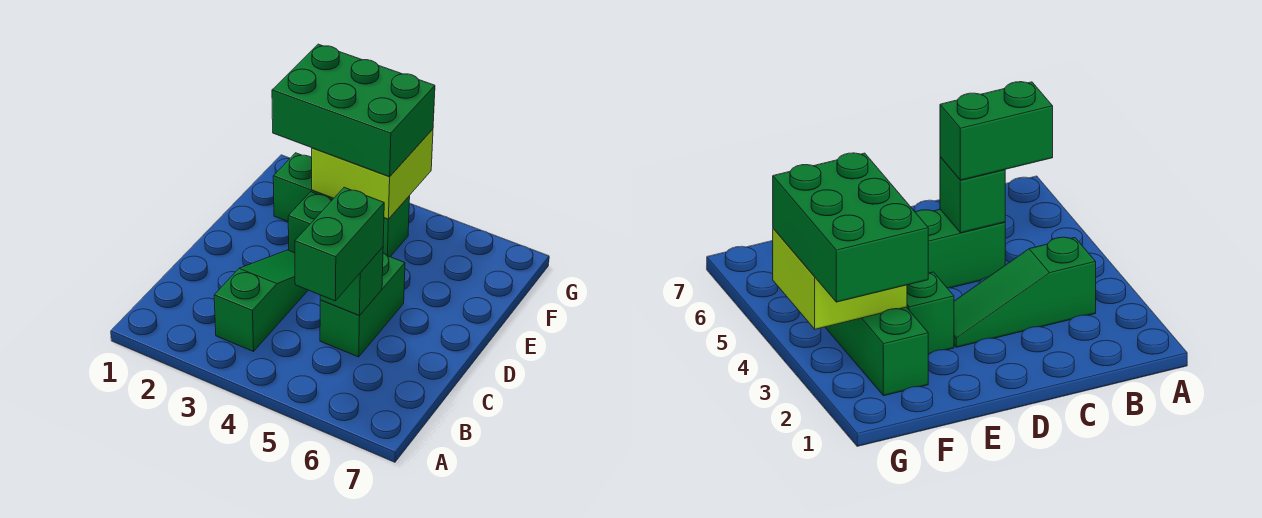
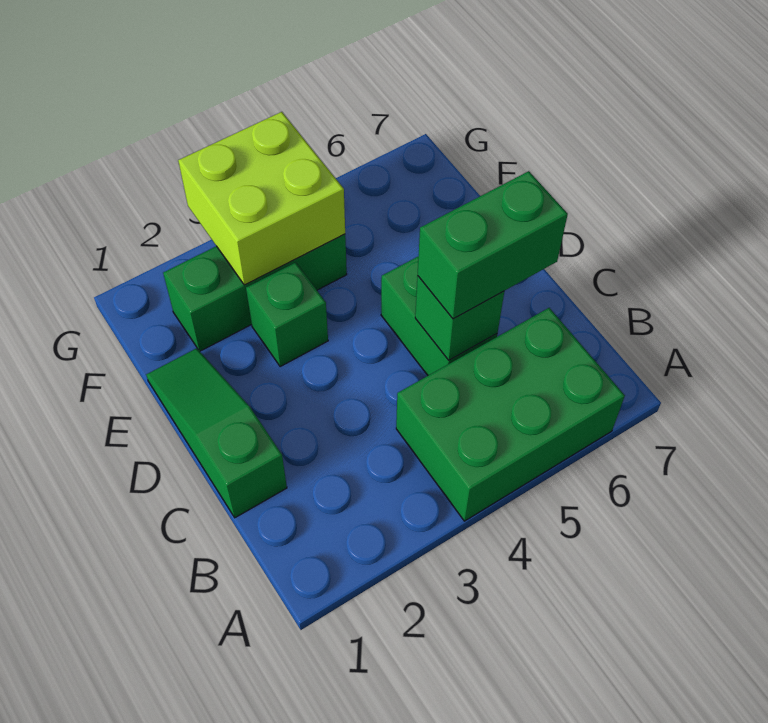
green slope B3:D3 level 1 top B -> green slope C1:E1 level 1 top C
green brick B5:C5 level 3 -> green brick C5:C6 level 3
green brick F2:G4 level 3 -> green brick A4:B6 level 1

